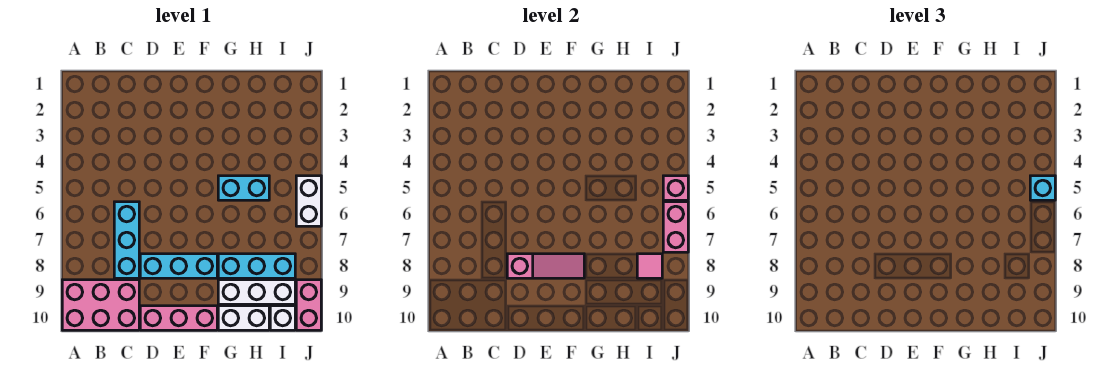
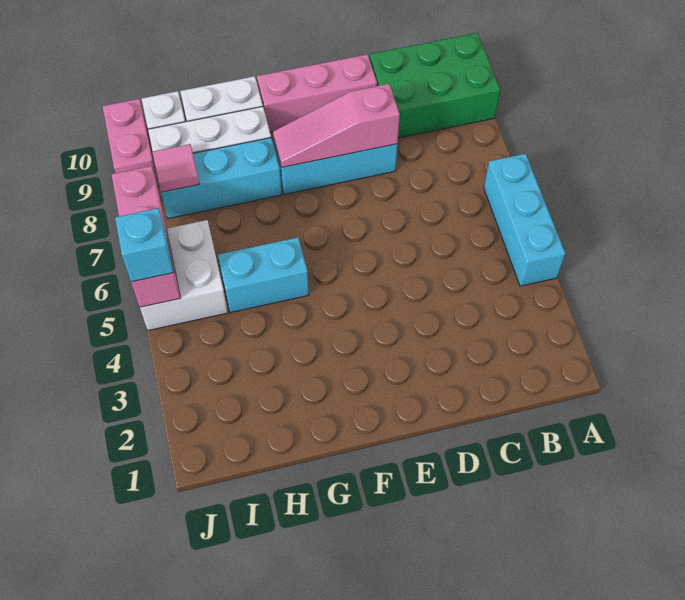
pink brick A9:C10 level 1 -> green brick A9:C10 level 1
cyan brick C6:C8 level 1 -> cyan brick A4:A6 level 1
white brick J5:J6 level 1 -> white brick I5:J6 level 1

